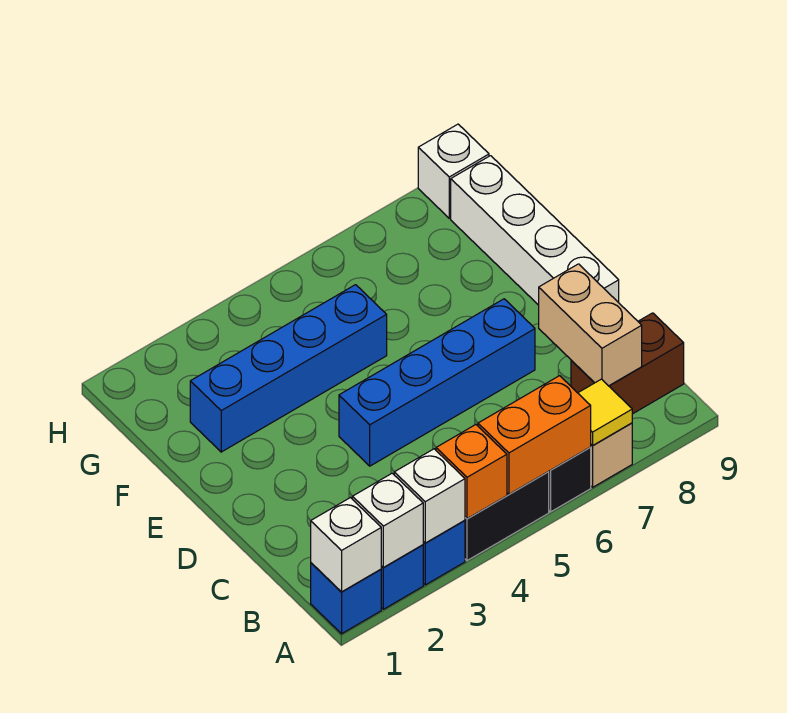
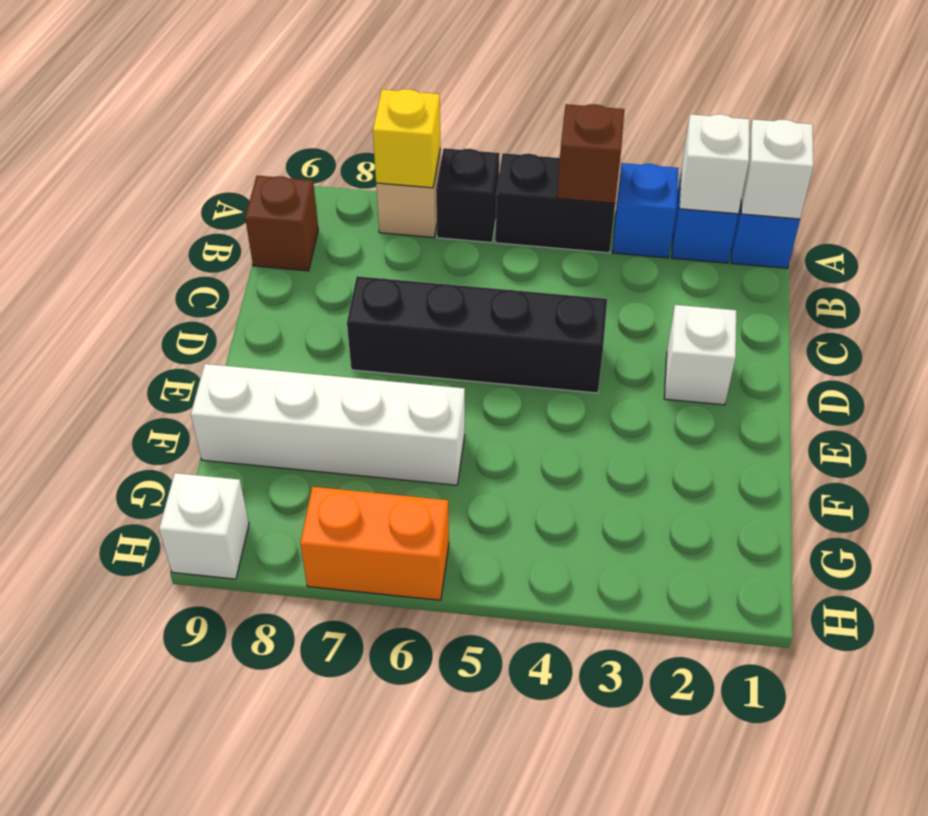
white brick A3 level 2 -> white brick D2 level 1
orange brick A4 level 2 -> brown brick A4 level 2
orange brick A5:A6 level 2 -> orange brick H6:H7 level 1
yellow tile A7 level 2 -> yellow brick A7 level 2
brown brick B8:B9 level 1 -> brown brick B9 level 1
tan brick B8:C8 level 2 -> none
blue brick D4:D7 level 1 -> black brick D4:D7 level 1
white brick D9:G9 level 1 -> white brick F6:F9 level 1
blue brick F2:F5 level 1 -> none

